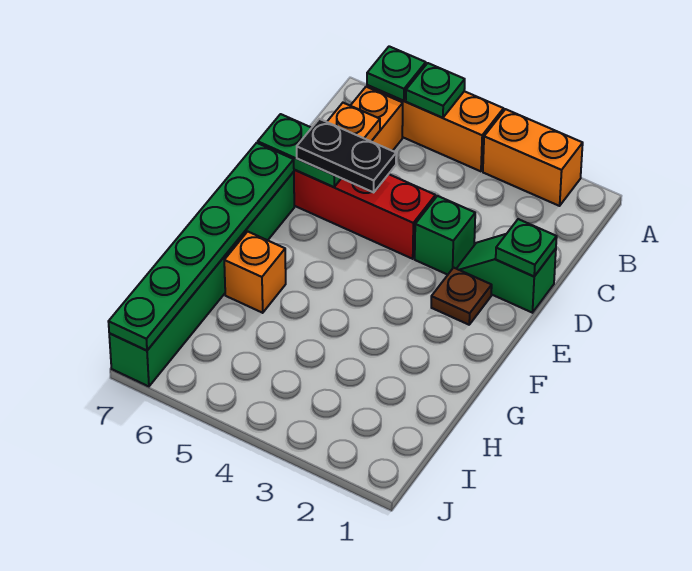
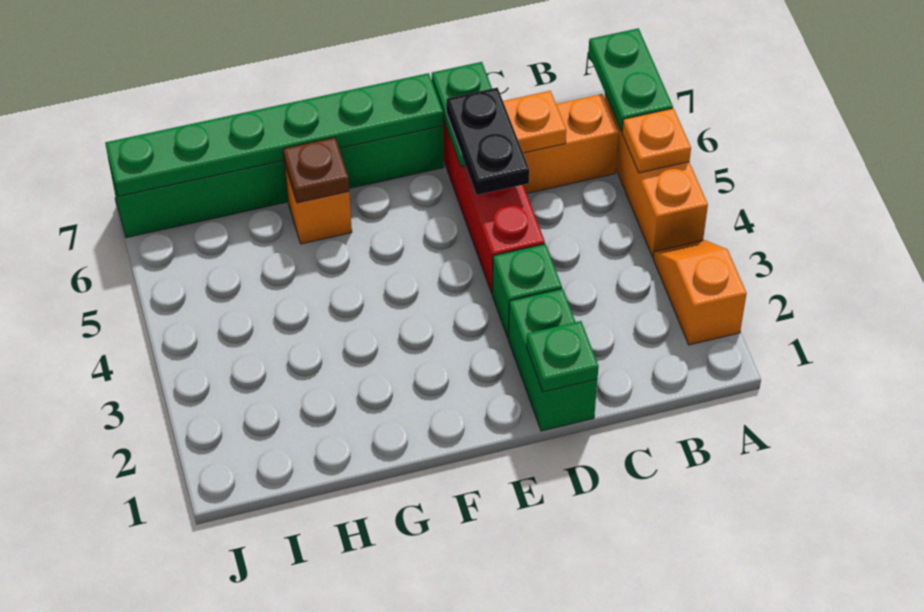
orange brick A2:A3 level 1 -> orange slope A2:A3 level 1 top 2
green plate A5 level 2 -> orange plate A5 level 2
green plate A6 level 2 -> green plate A6:A7 level 2
green slope D1:D2 level 1 top 1 -> green brick D1:D2 level 1
brown plate E2 level 1 -> brown plate G6 level 2

